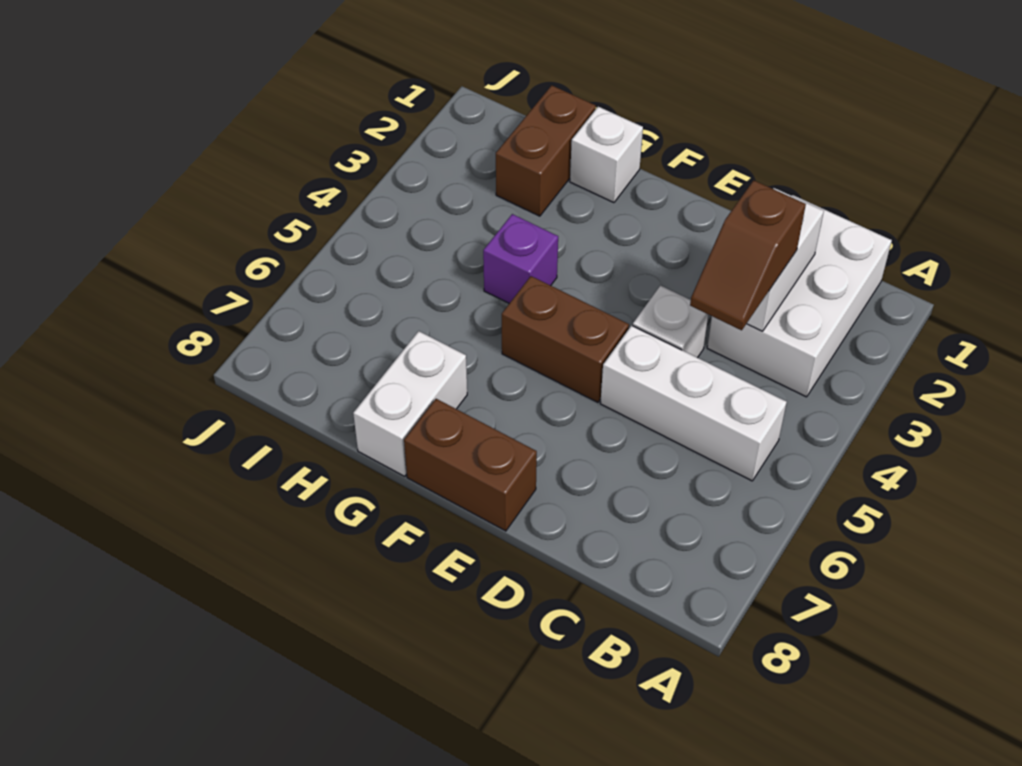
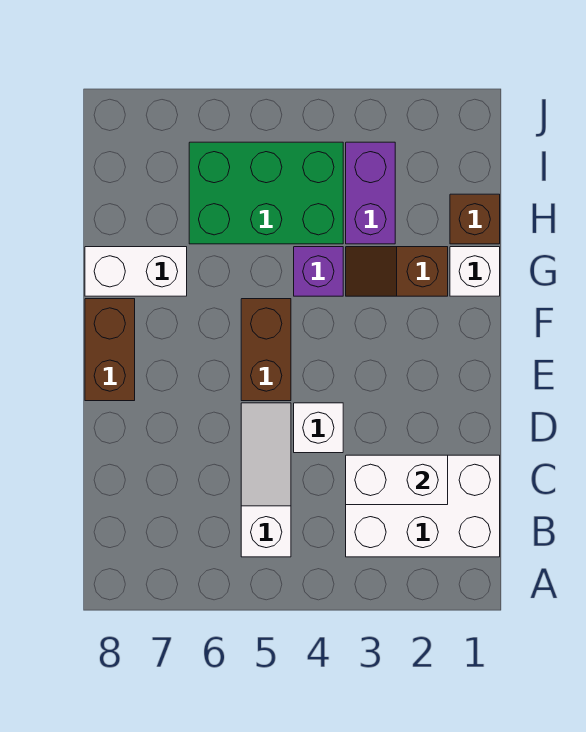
white brick B5:D5 level 1 -> white slope B5:D5 level 1 top B
brown slope C3:C4 level 3 top 3 -> brown slope G2:G3 level 1 top 2
brown brick H1:H2 level 1 -> brown brick H1 level 1
none -> purple brick H3:I3 level 1
none -> green brick H4:I6 level 1

